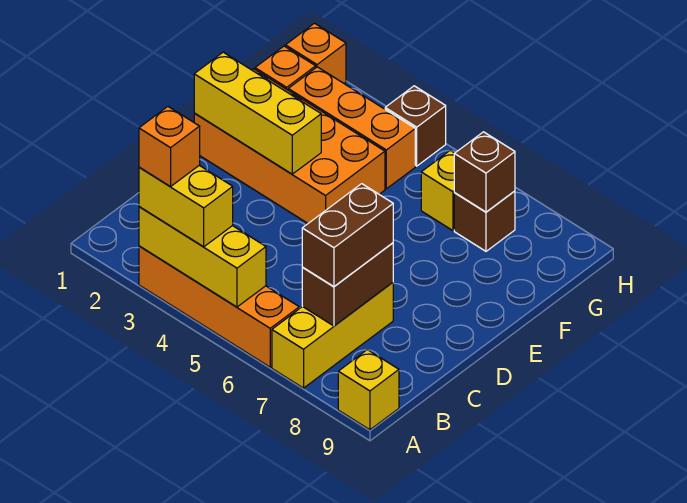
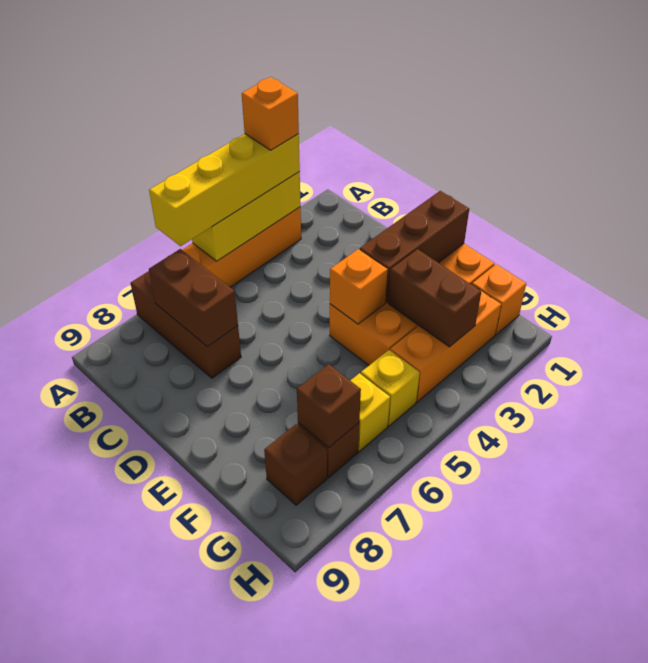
yellow brick A3:A4 level 3 -> yellow brick A3:A6 level 3
yellow brick A7:C7 level 1 -> brown brick A7:C7 level 1
yellow brick A9 level 1 -> yellow brick G5 level 1
brown brick B7:C7 level 3 -> brown brick F3:G3 level 2
yellow brick E1:E3 level 2 -> brown brick E1:E3 level 2
orange brick H1 level 1 -> orange brick E4 level 2
brown brick H4 level 1 -> brown brick G8 level 1

